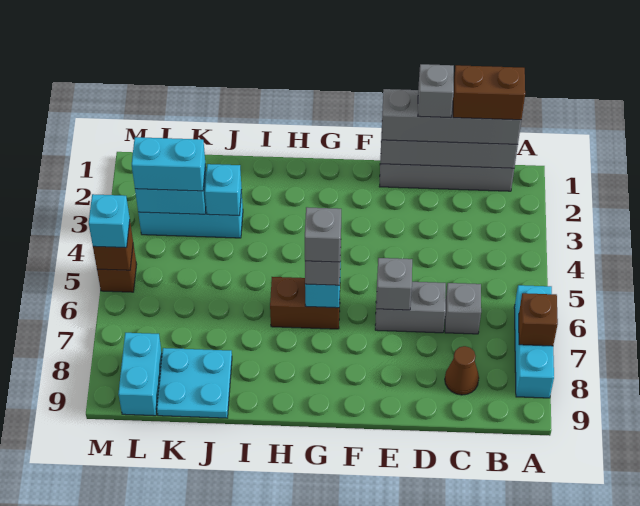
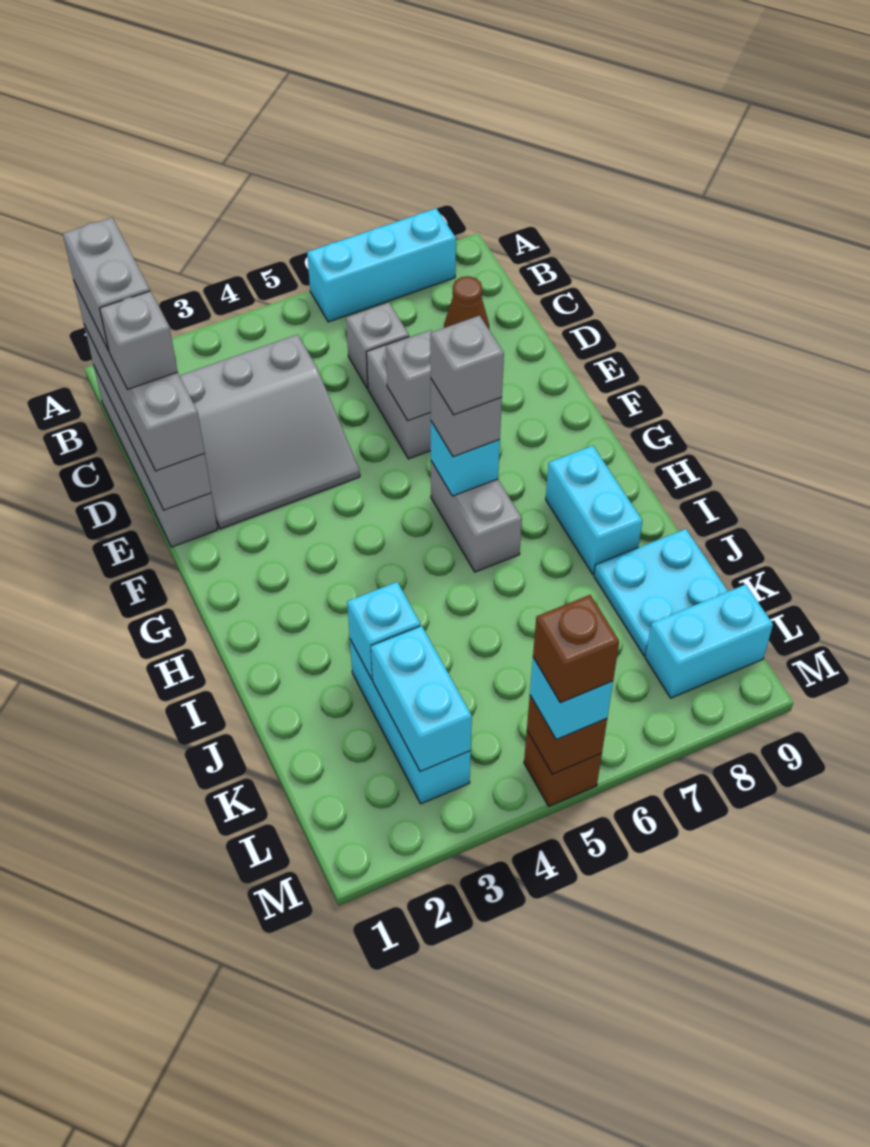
brown brick A7 level 2 -> brown brick M5 level 4
brown brick B1:C1 level 4 -> grey brick B1:C1 level 4
none -> grey slope C2:E4 level 1 top C
brown brick G6:H6 level 1 -> grey brick G6:H6 level 1
cyan brick K3:L3 level 3 -> cyan brick H8:I8 level 1

